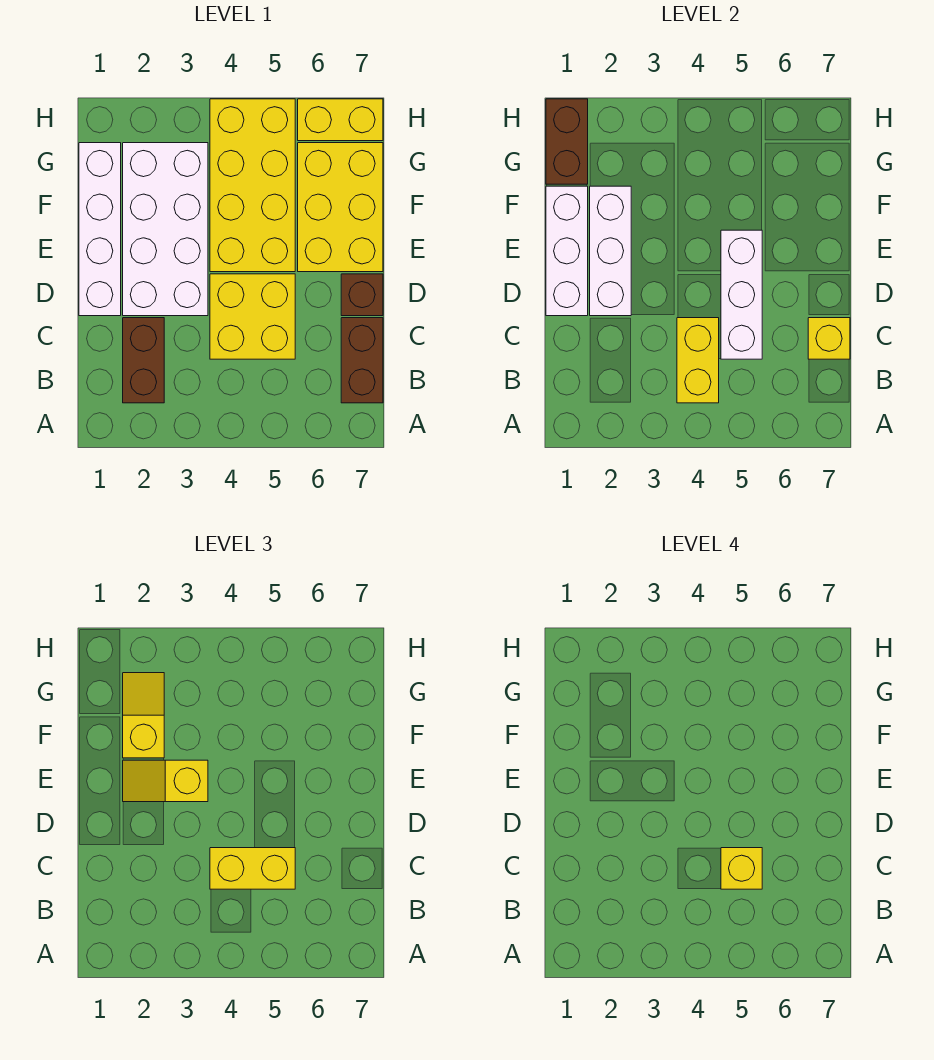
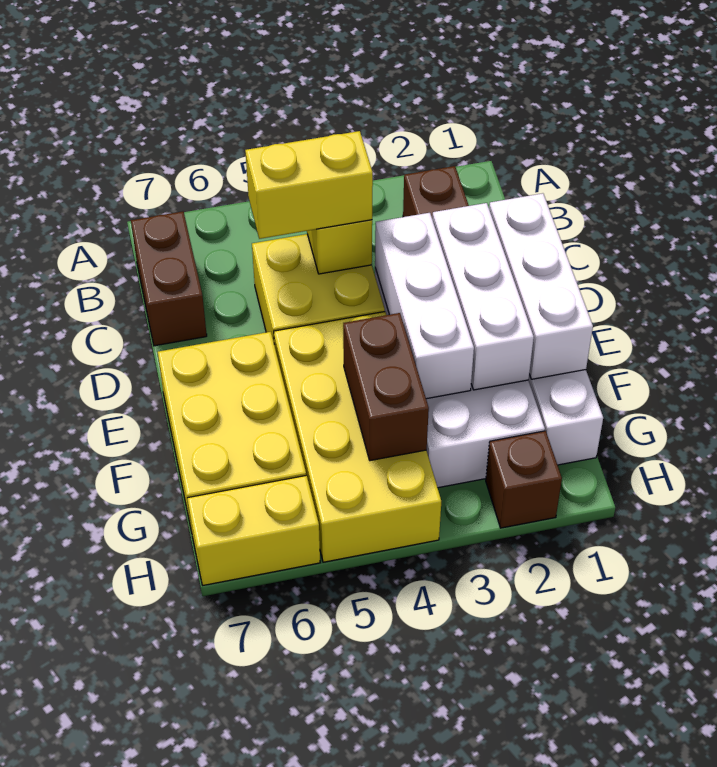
white brick C5:E5 level 2 -> white brick D3:F3 level 2
yellow brick C5 level 4 -> none
yellow brick C7 level 2 -> none
brown brick D7 level 1 -> brown brick H2 level 1
yellow slope E2:E3 level 3 top 3 -> none
yellow slope F2:G2 level 3 top F -> none
brown brick G1:H1 level 2 -> brown brick F4:G4 level 2

